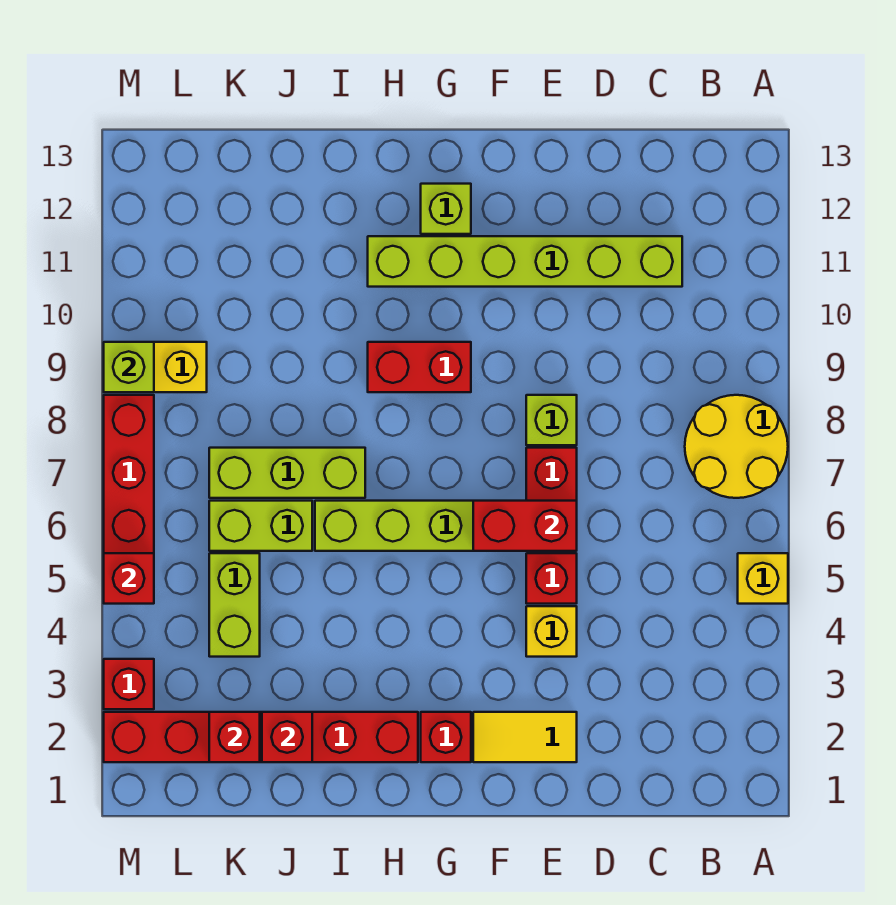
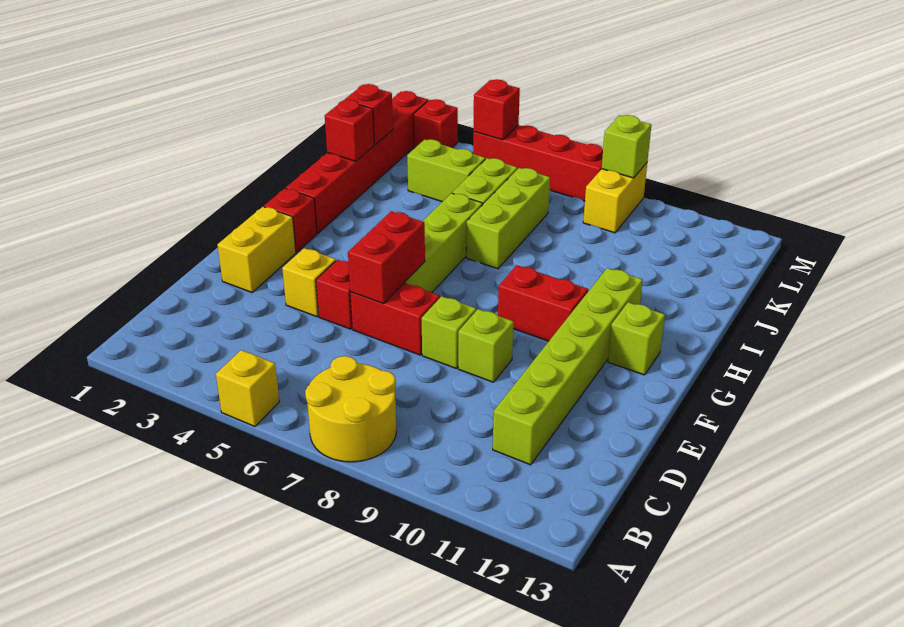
yellow tile E2:F2 level 1 -> yellow brick E2:F2 level 1
none -> lime brick E9 level 1
red brick G9:H9 level 1 -> red brick G9:G10 level 1

